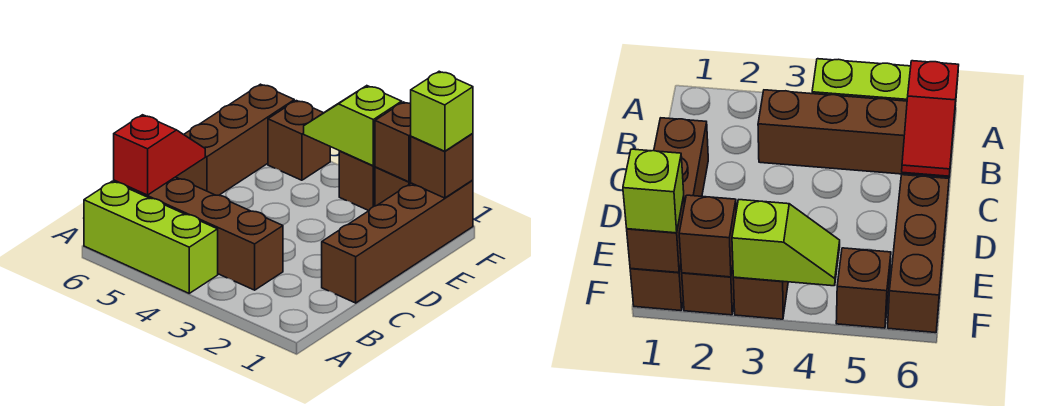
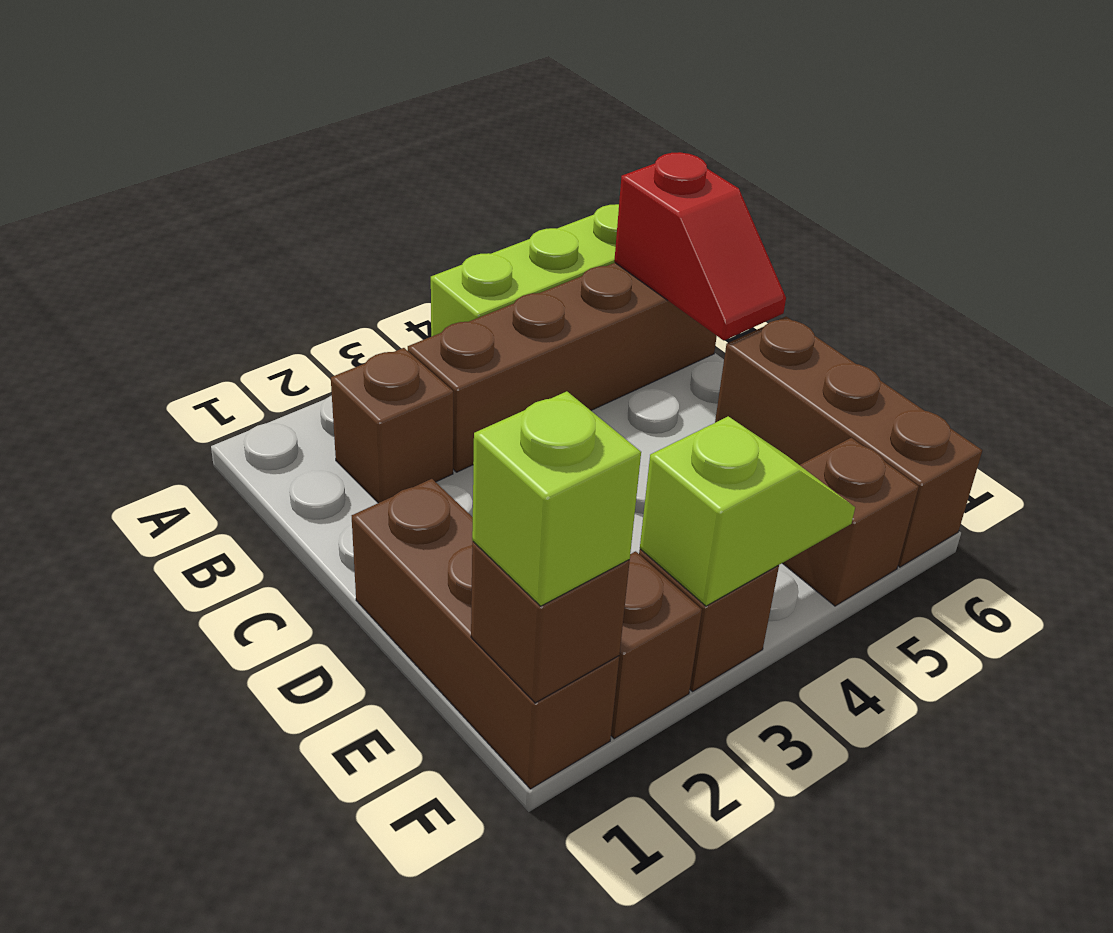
brown brick C1:F1 level 1 -> brown brick D1:F1 level 1
brown brick F2 level 2 -> brown brick B2 level 1

